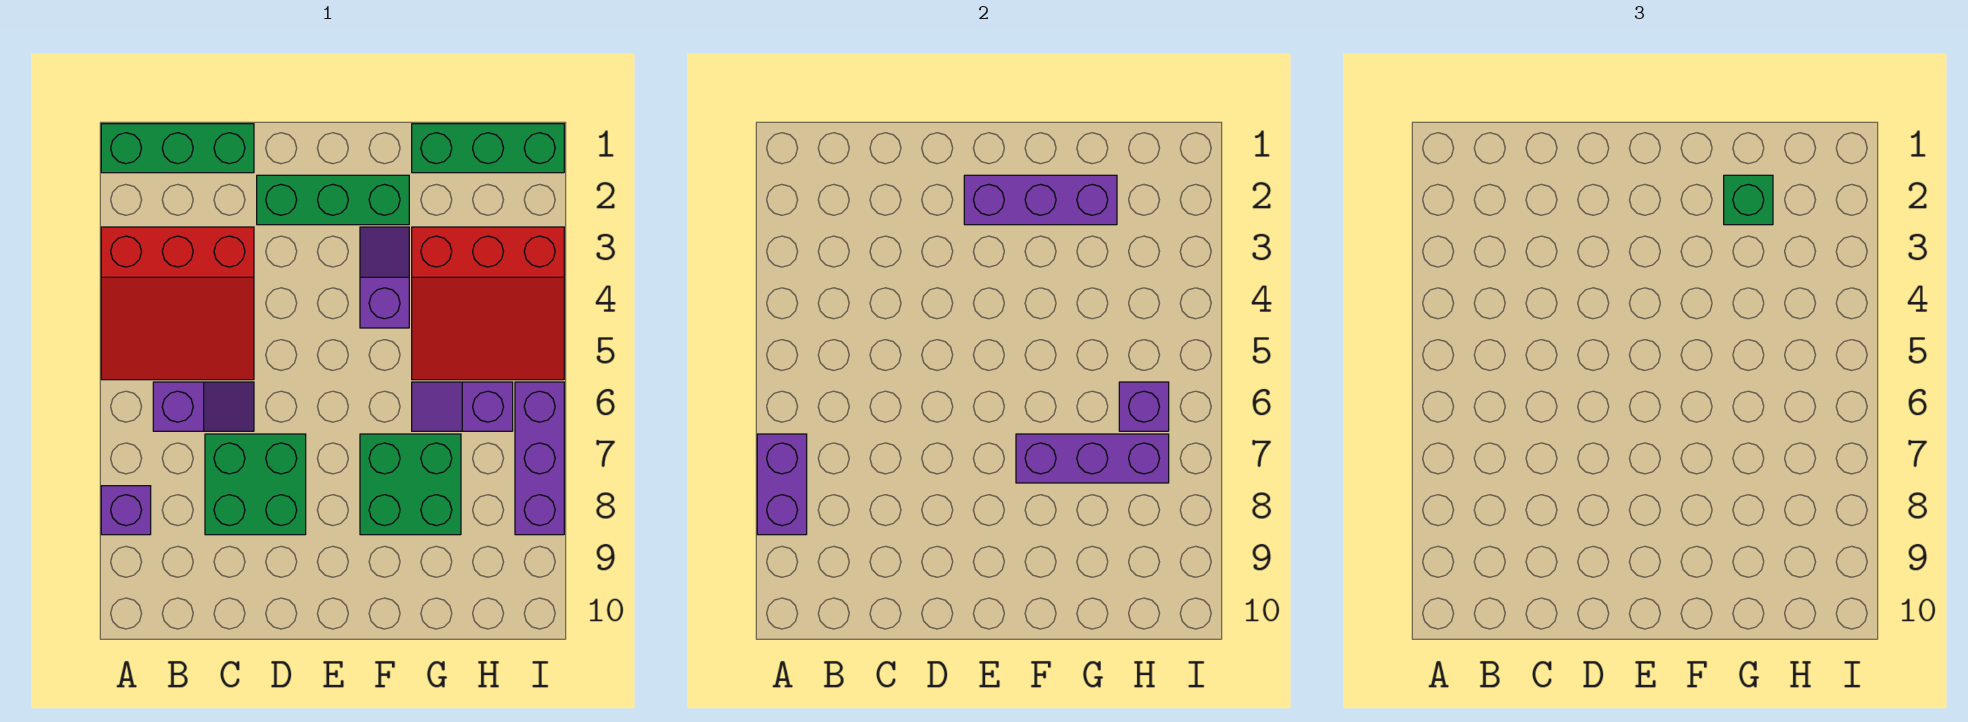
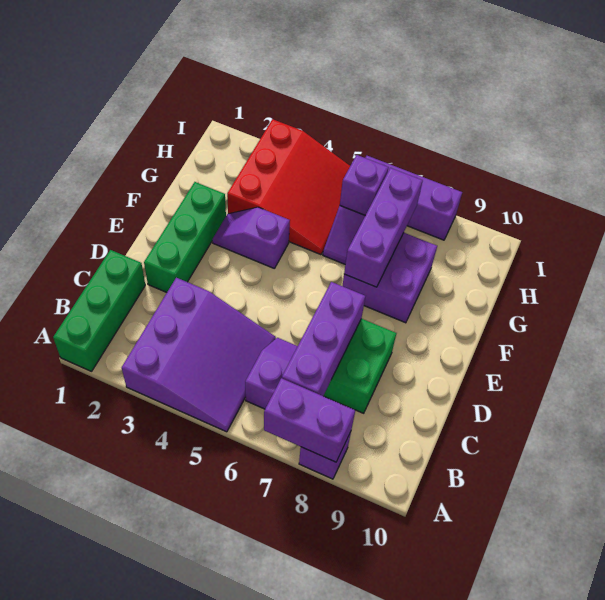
red slope A3:C5 level 1 top 3 -> purple slope A3:C5 level 1 top 3
purple brick E2:G2 level 2 -> purple brick B7:D7 level 2
green brick F7:G8 level 1 -> purple brick F7:G8 level 1
green brick G1:I1 level 1 -> none
green brick G2 level 3 -> none

